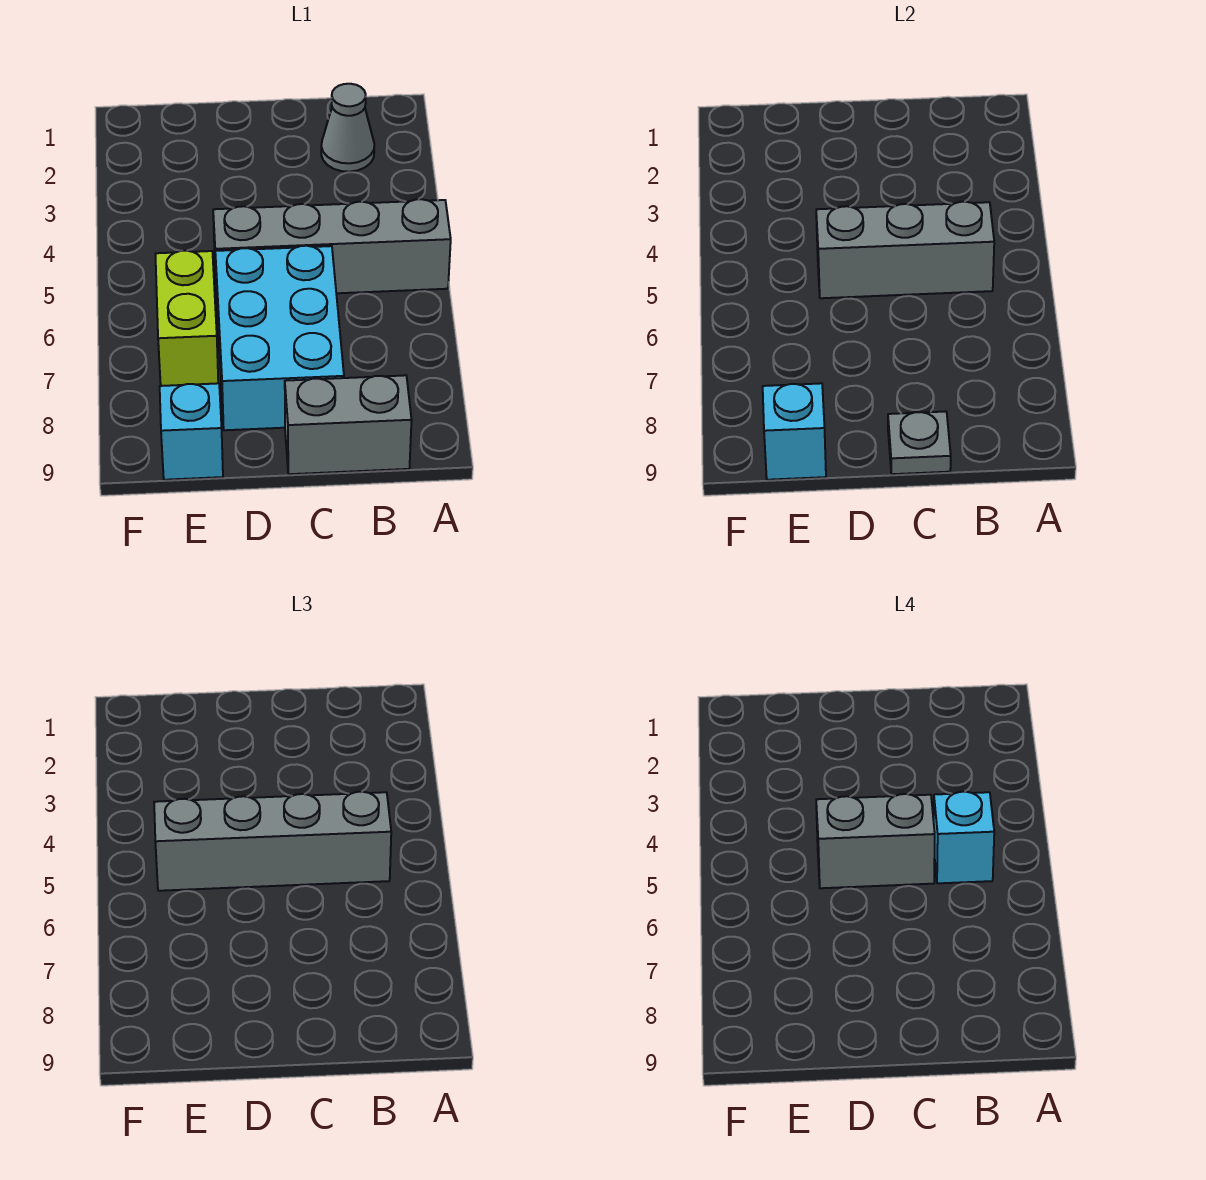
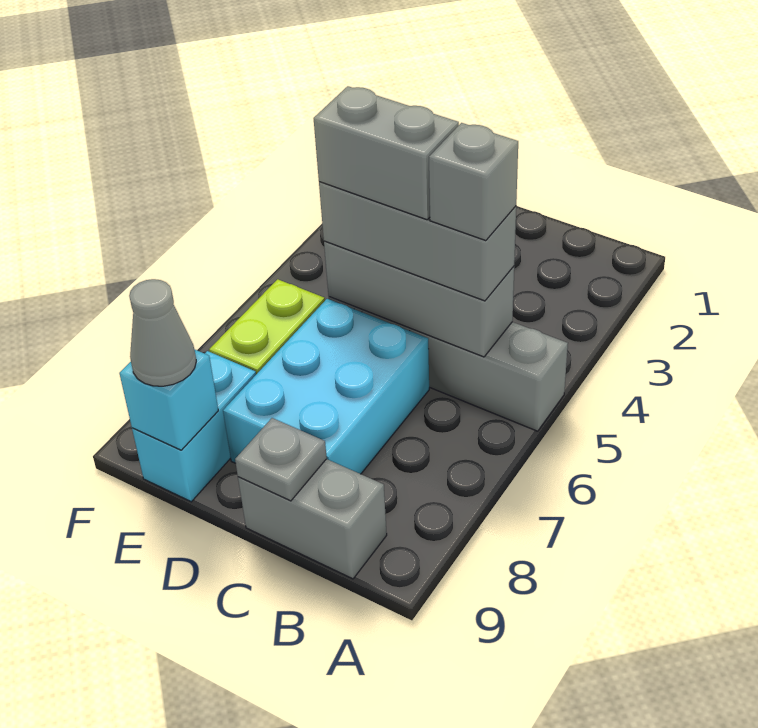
grey cone B2 level 1 -> grey cone E9 level 3
grey brick B5:E5 level 3 -> grey brick B5:D5 level 3
cyan brick B5 level 4 -> grey brick B5 level 4
cyan brick E9 level 1 -> cyan brick E8:E9 level 1

